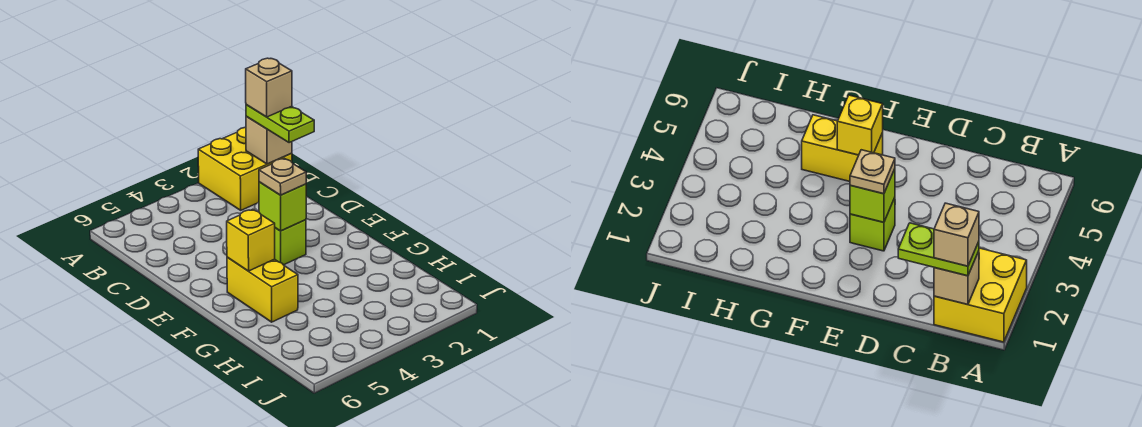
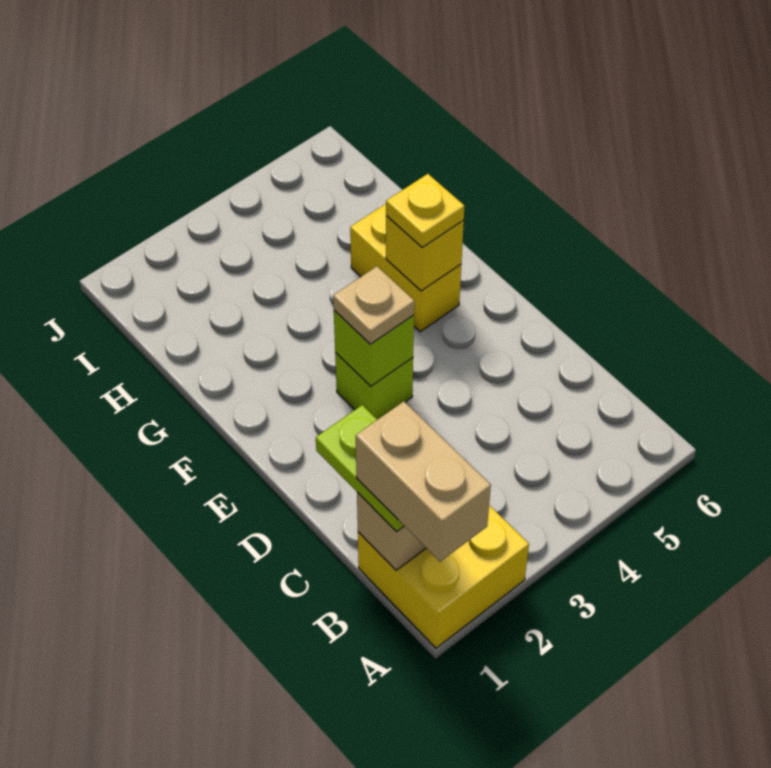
tan brick B1 level 4 -> tan brick A1:B1 level 4
none -> yellow plate F5 level 3

